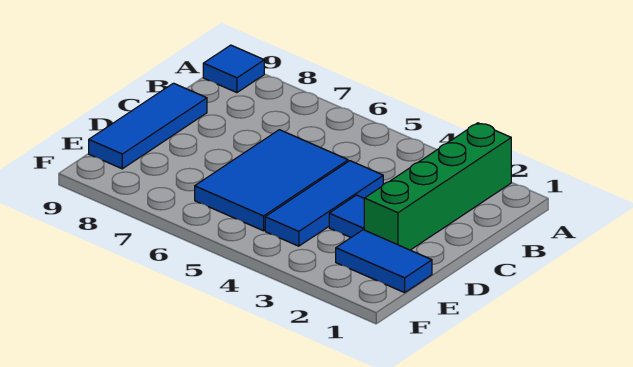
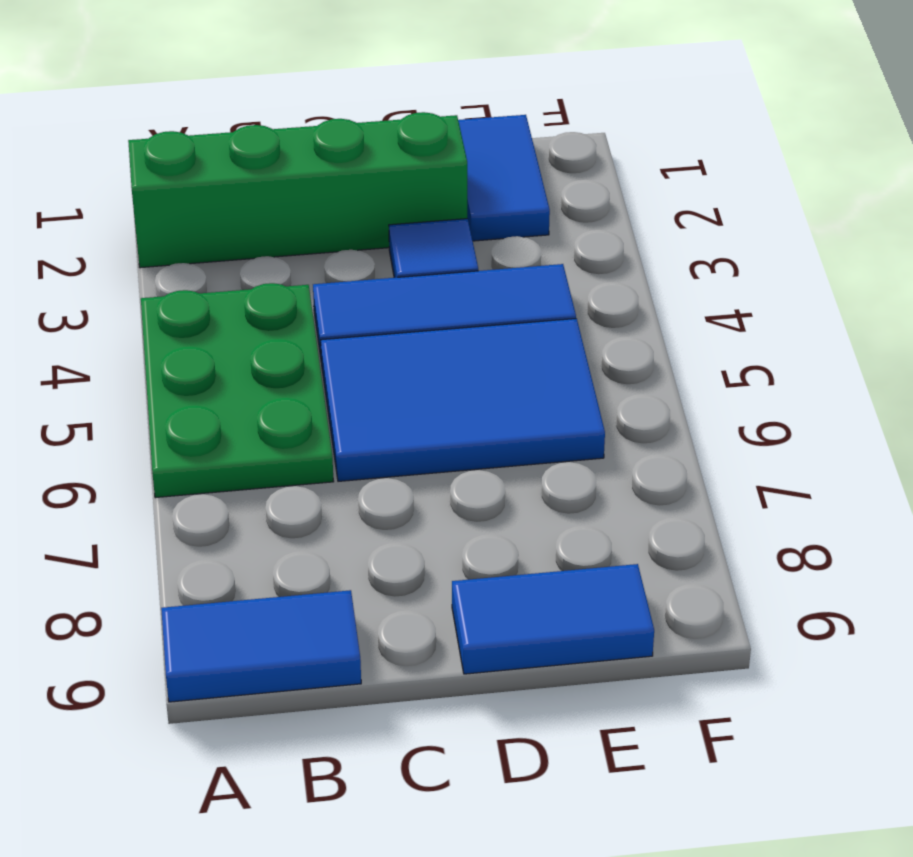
none -> green plate A4:B6 level 1
blue tile A9 level 1 -> blue tile A9:B9 level 1
blue tile C9:E9 level 1 -> blue tile D9:E9 level 1

